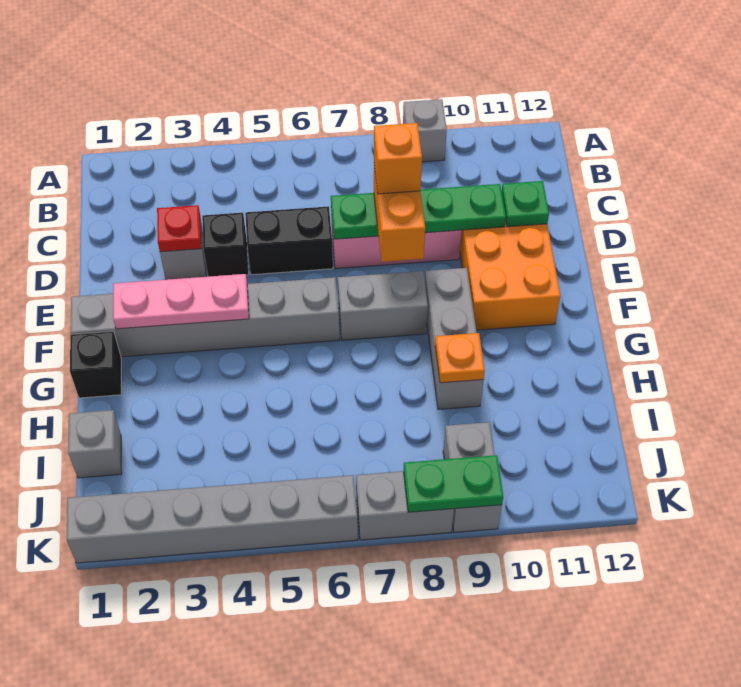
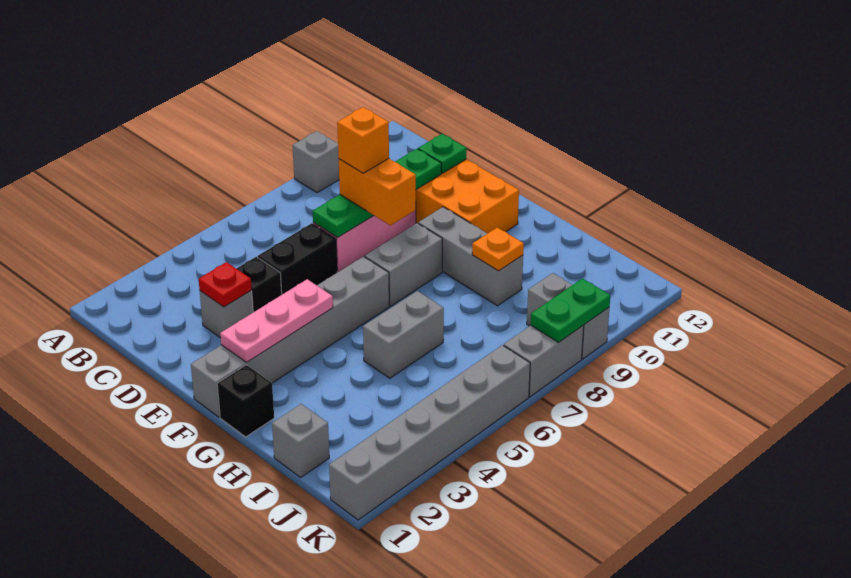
none -> grey brick H5:H6 level 1

